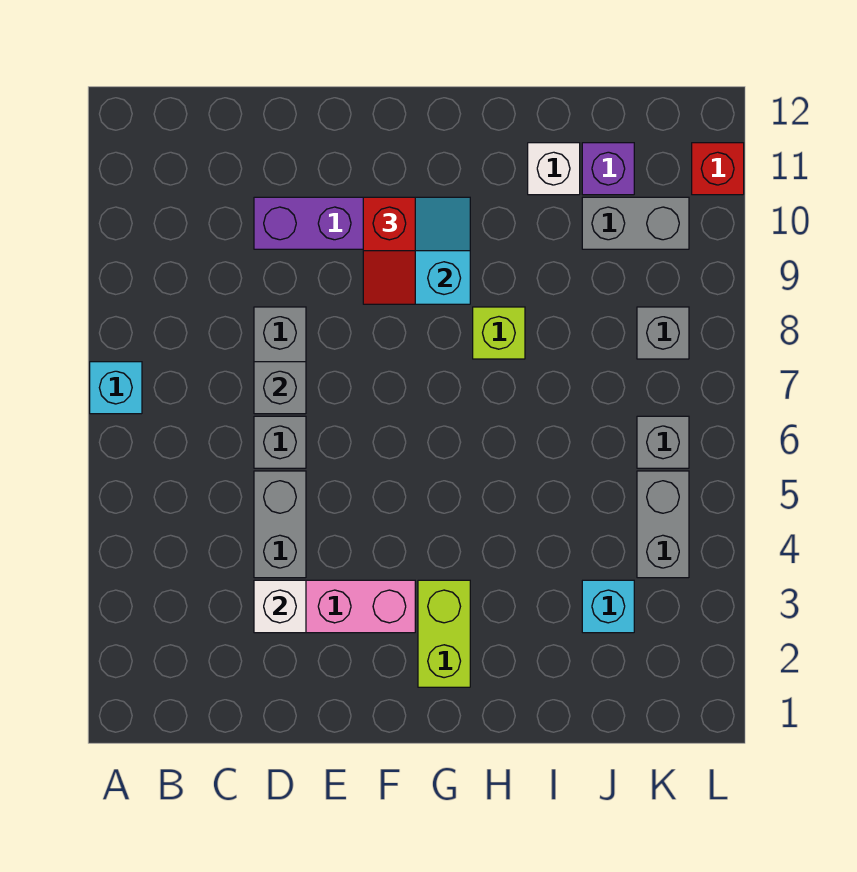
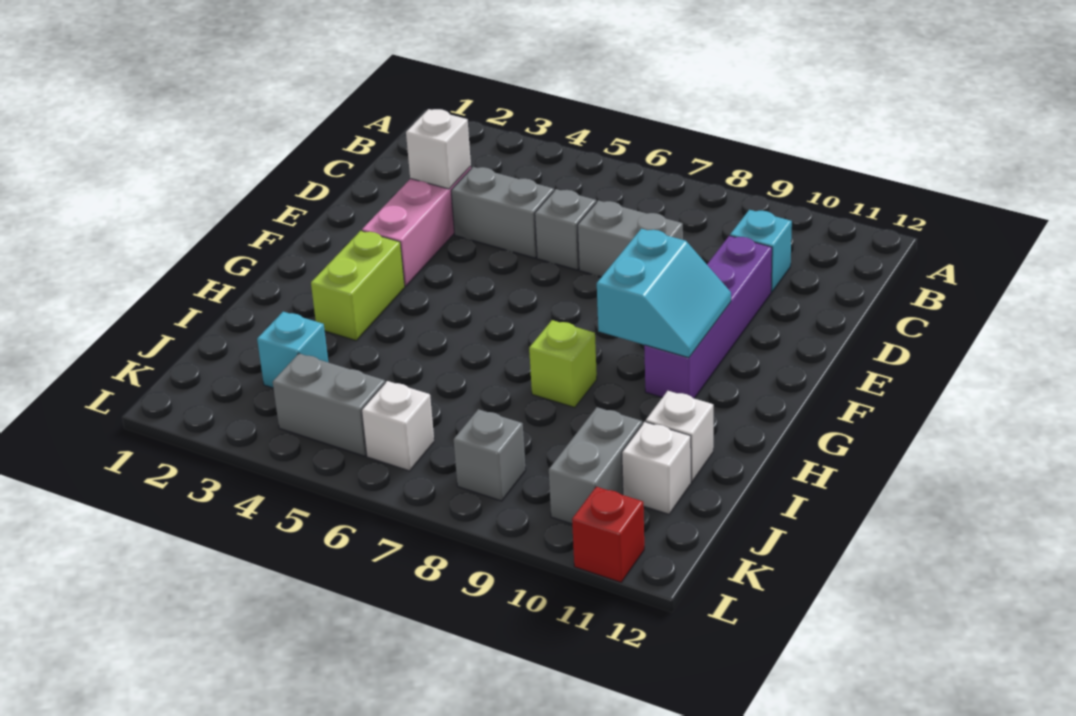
cyan brick A7 level 1 -> cyan brick C10 level 1
grey brick D7 level 2 -> none
red slope F9:F10 level 3 top 10 -> none
lime brick G2:G3 level 1 -> lime brick G3:H3 level 1
purple brick J11 level 1 -> white brick J11 level 1
grey brick K6 level 1 -> white brick K6 level 1

